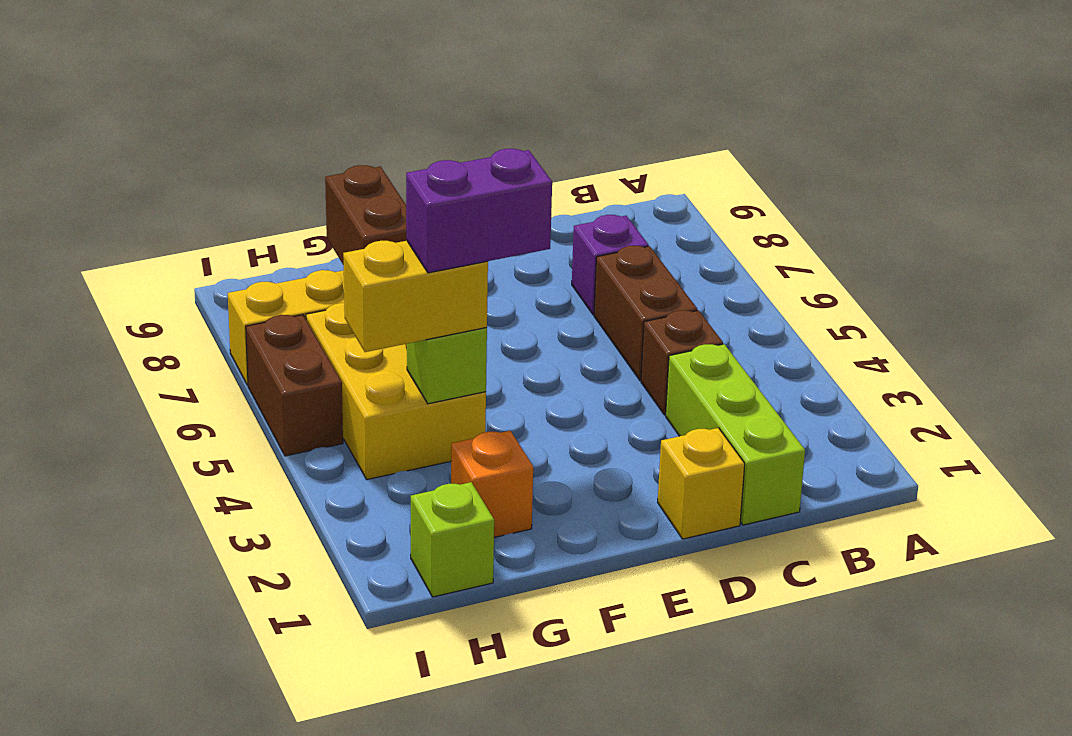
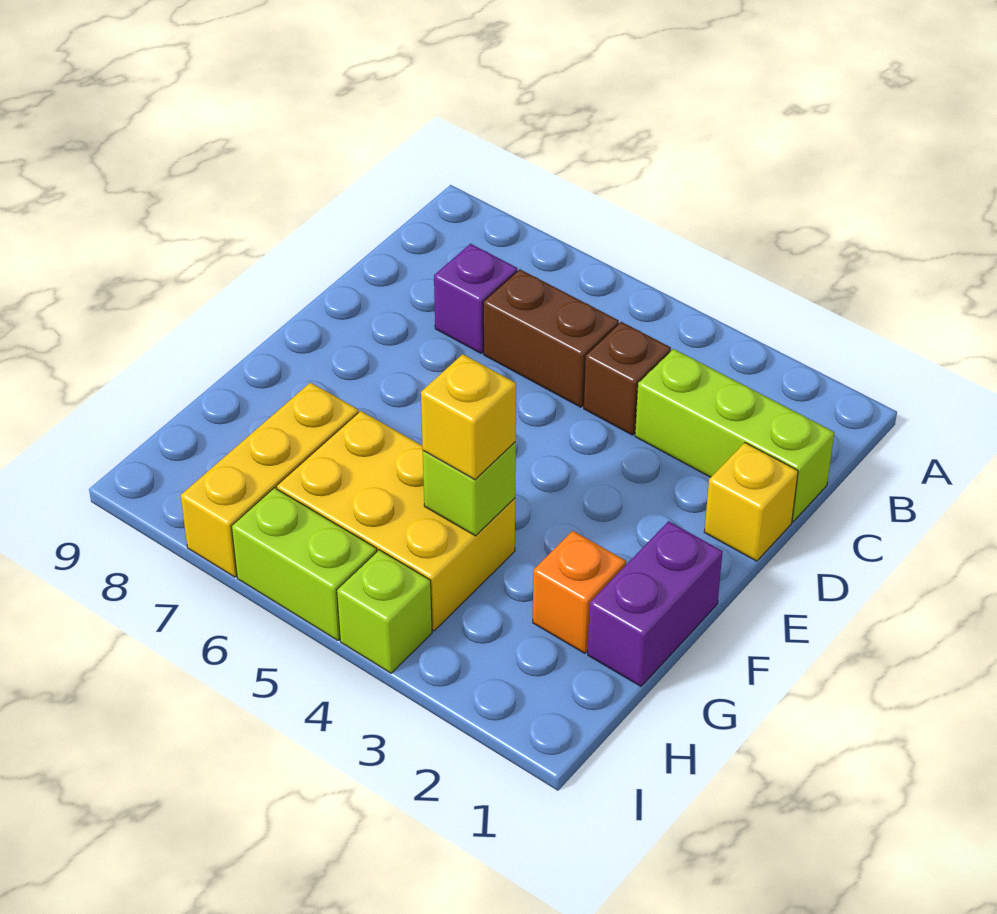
purple brick F4:G4 level 4 -> purple brick F1:G1 level 1
yellow brick G4:H4 level 3 -> yellow brick G4 level 3
brown brick G7:G8 level 2 -> none
lime brick H1 level 1 -> lime brick I4 level 1
brown brick I5:I6 level 1 -> lime brick I5:I6 level 1

